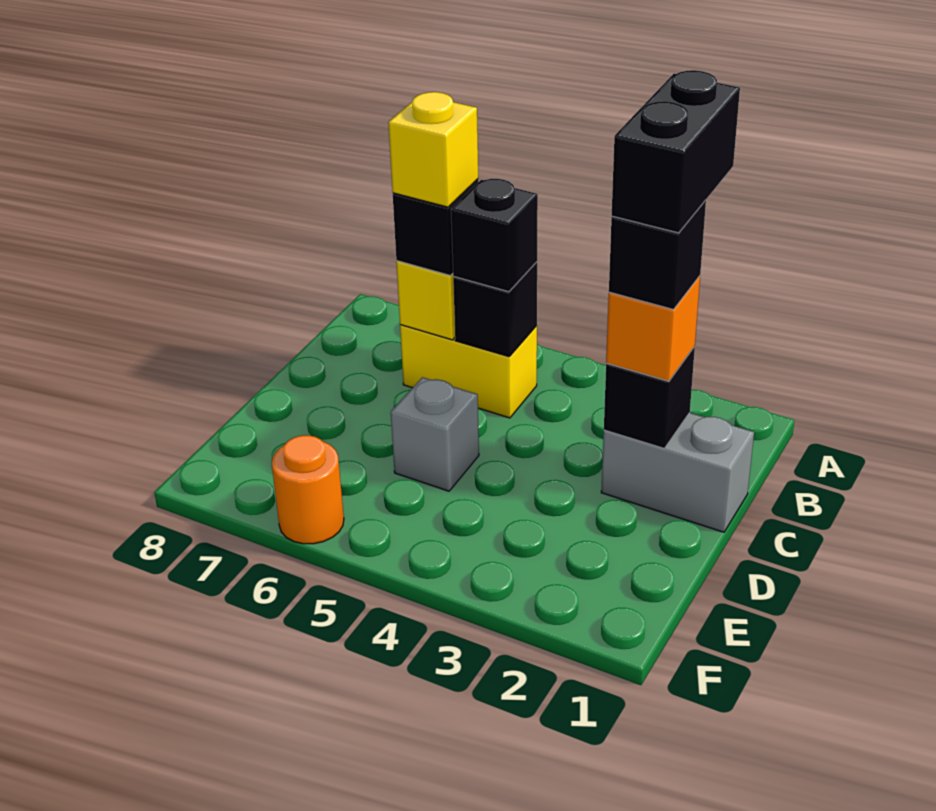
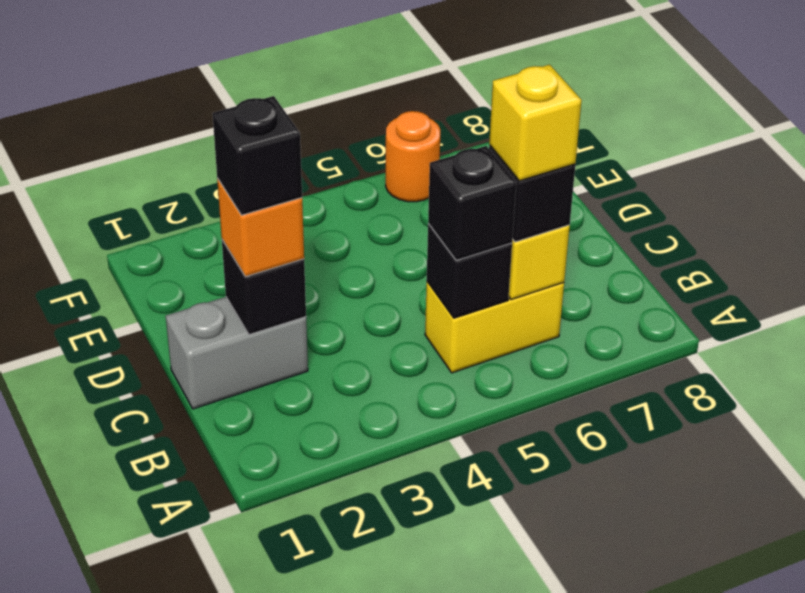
black brick B2:C2 level 5 -> none
grey brick D5 level 1 -> none

